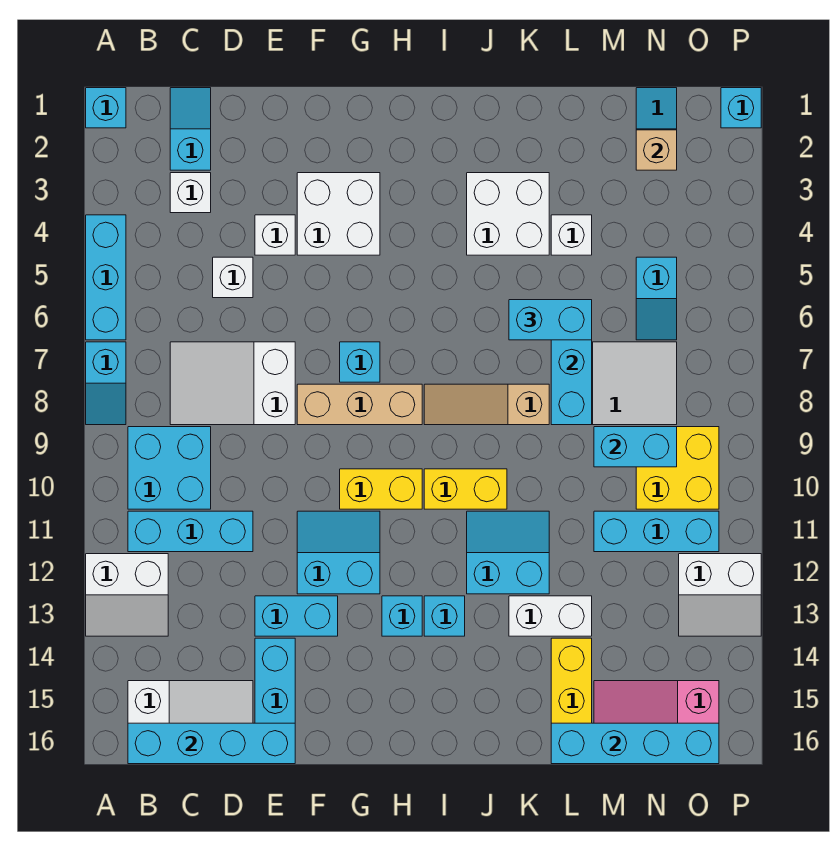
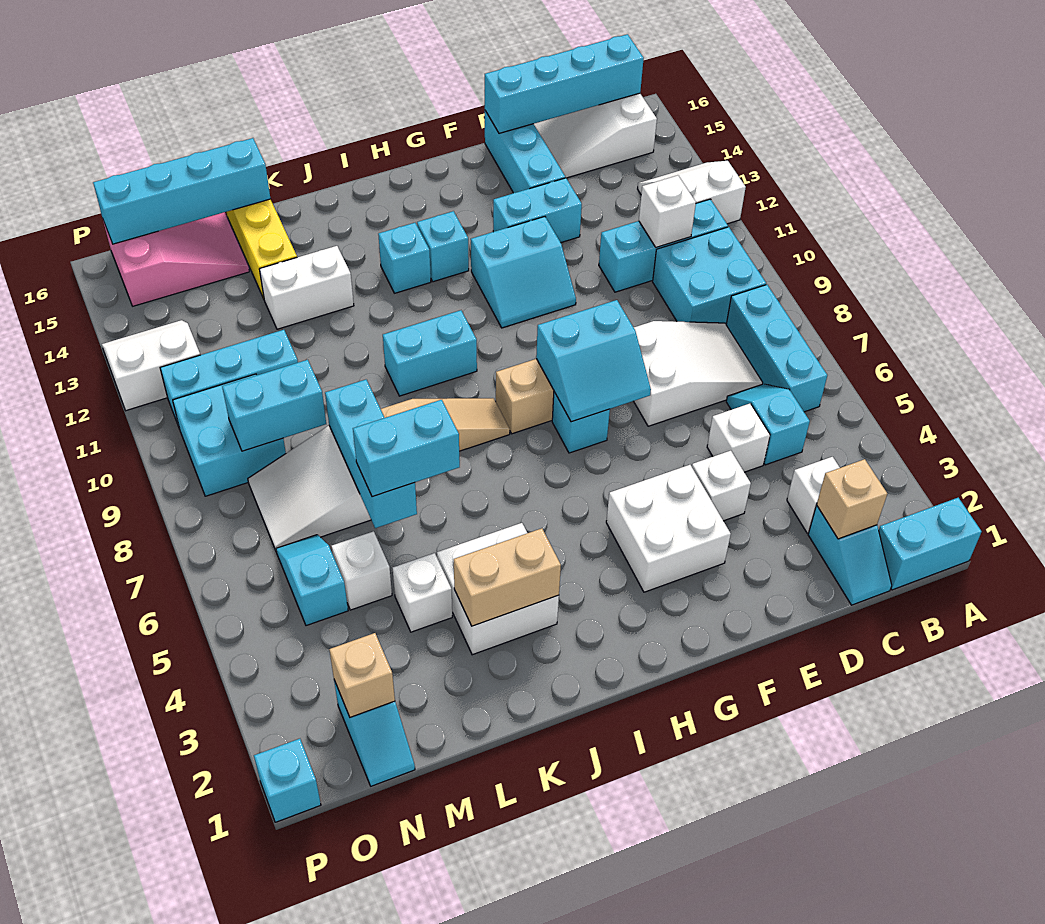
cyan brick A1 level 1 -> cyan brick A1:B1 level 1
cyan brick A4:A6 level 1 -> cyan brick B6:B8 level 1
cyan slope A7:A8 level 1 top 7 -> cyan slope C5:C6 level 1 top 5
none -> tan brick C2 level 2
none -> white brick C11 level 2
yellow brick G10:H10 level 1 -> none
yellow brick I10:J10 level 1 -> cyan brick I10:J10 level 1
none -> tan brick J3:K3 level 2
cyan slope J11:K12 level 1 top 12 -> cyan slope F7:G8 level 2 top 8
none -> white brick M5 level 1
yellow brick N9:O10 level 1 -> cyan brick N9:O10 level 1

